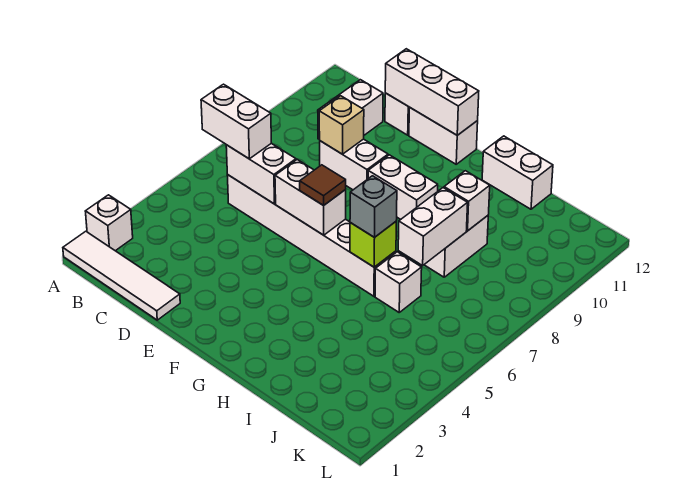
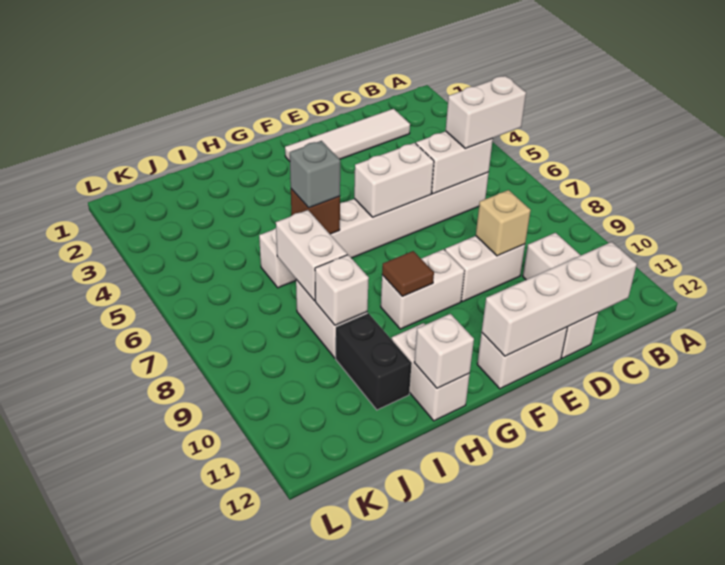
white tile A1:D1 level 1 -> white tile C2:F2 level 1
white brick A2 level 1 -> white brick H12 level 2
white brick D12:F12 level 2 -> white brick C12:F12 level 2
brown tile F6 level 3 -> brown tile G9 level 2
lime brick H6 level 2 -> brown brick H6 level 2
white brick H12:I12 level 1 -> white brick H11:H12 level 1
none -> black brick I10:I11 level 1

